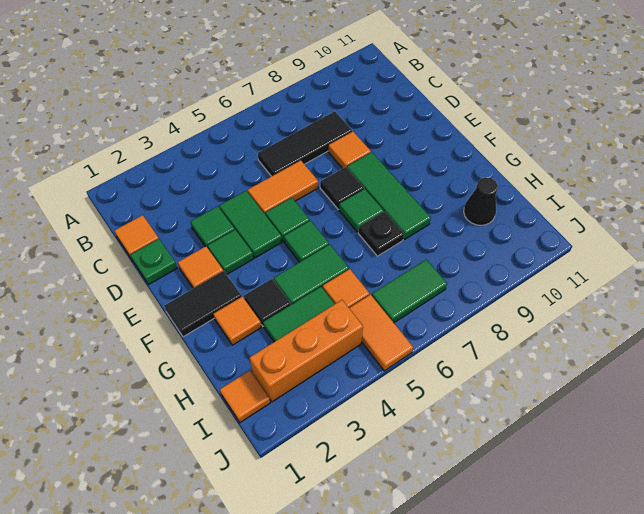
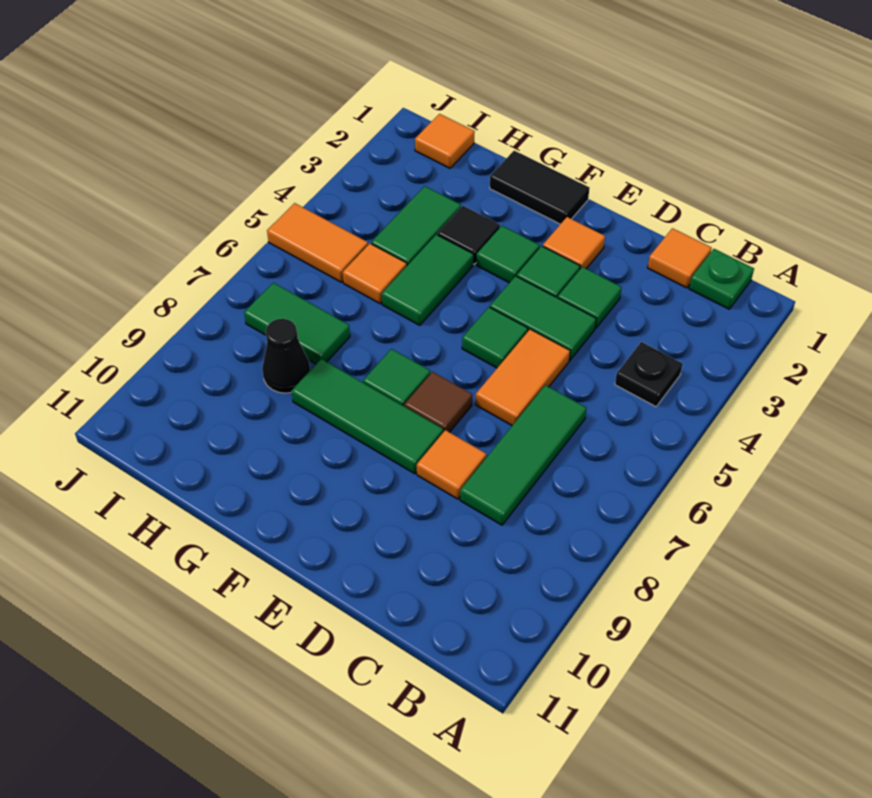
black tile C6:C8 level 1 -> green tile C6:C8 level 1
green plate D1 level 1 -> green plate B1 level 1
black tile E7 level 1 -> brown tile E7 level 1
black tile F1:F2 level 1 -> black tile F1:G1 level 1
green tile F5 level 1 -> green tile F3 level 1
orange tile G2 level 1 -> none
black plate G7 level 1 -> black plate B4 level 1
black cone H10 level 1 -> black cone H8 level 1
orange brick I2:I4 level 1 -> none
green tile I6:I7 level 1 -> green tile H7:I7 level 1

